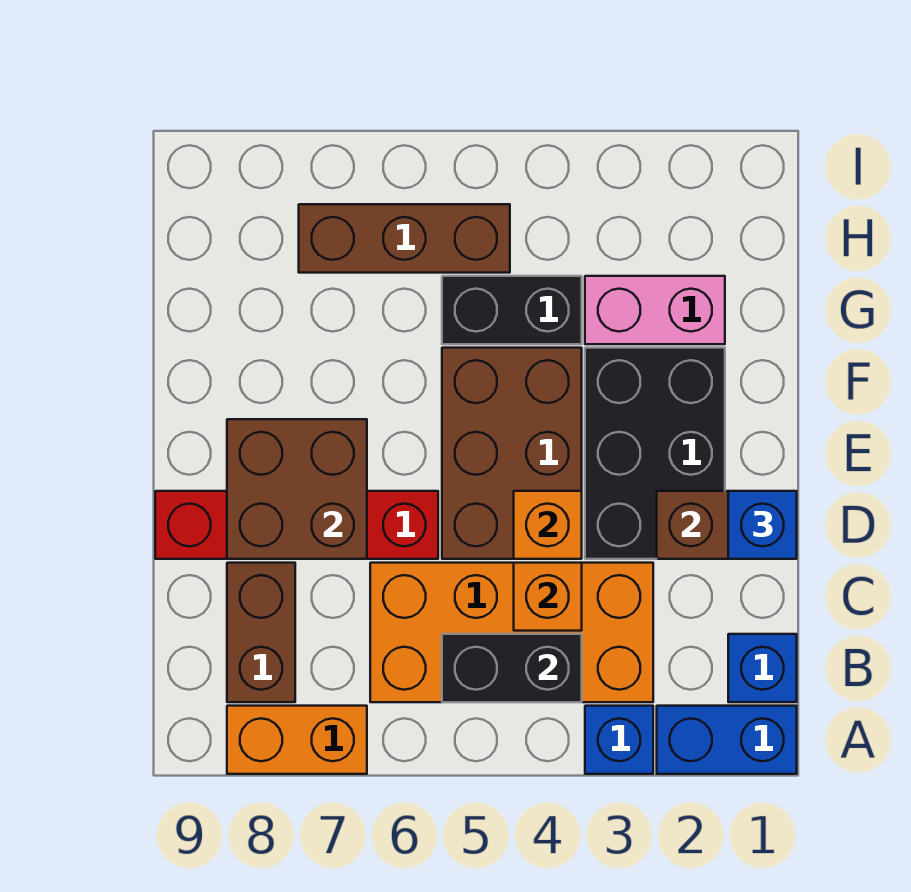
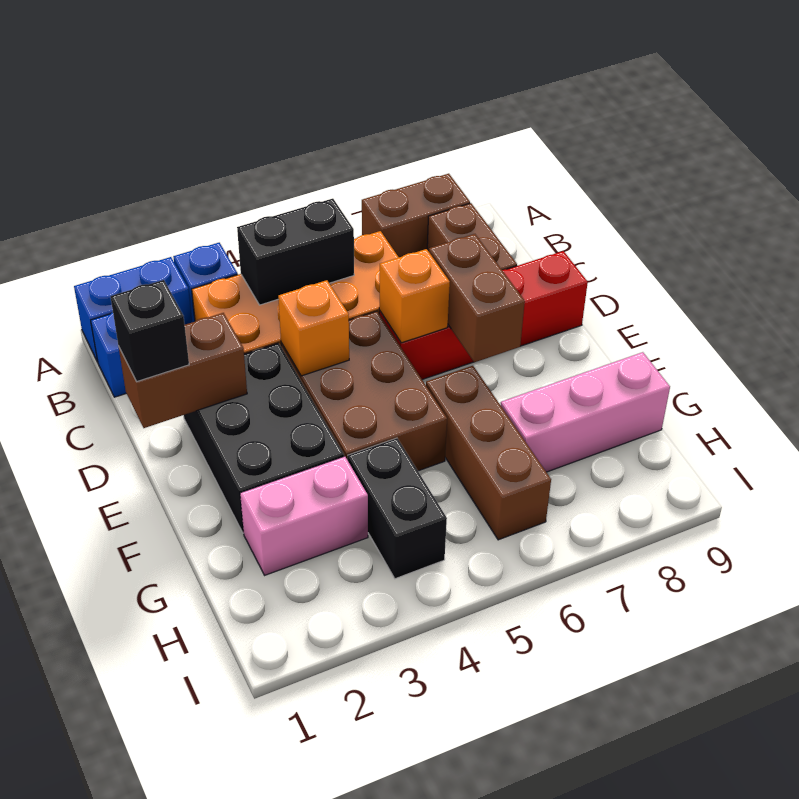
orange brick A7:A8 level 1 -> brown brick A7:A8 level 1
orange brick C4 level 2 -> orange brick D6 level 2
blue brick D1 level 3 -> black brick D1 level 3
brown brick D7:E8 level 2 -> brown brick D7:E7 level 2
black brick G4:G5 level 1 -> black brick G4:H4 level 1
none -> pink brick G7:G9 level 1
brown brick H5:H7 level 1 -> brown brick F6:H6 level 1

